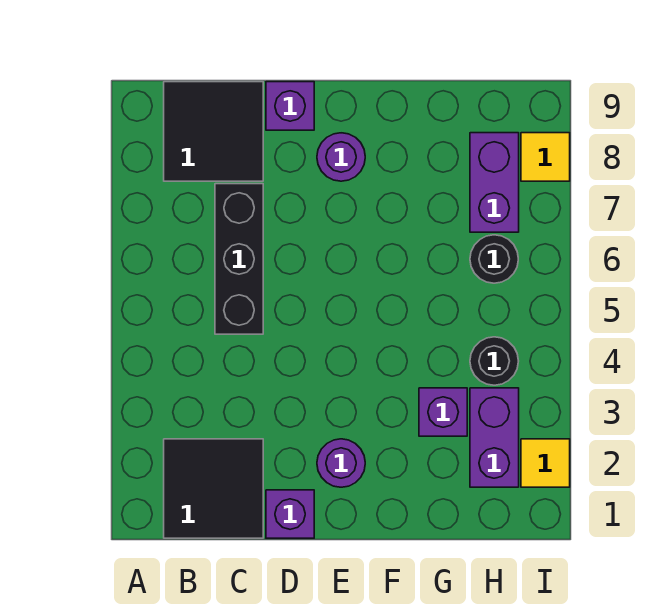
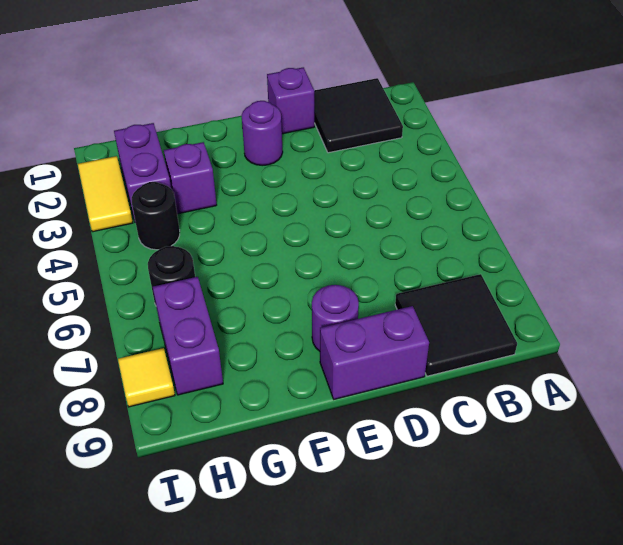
black brick C5:C7 level 1 -> none
purple brick D9 level 1 -> purple brick D9:E9 level 1
yellow tile I2 level 1 -> yellow tile I2:I3 level 1

